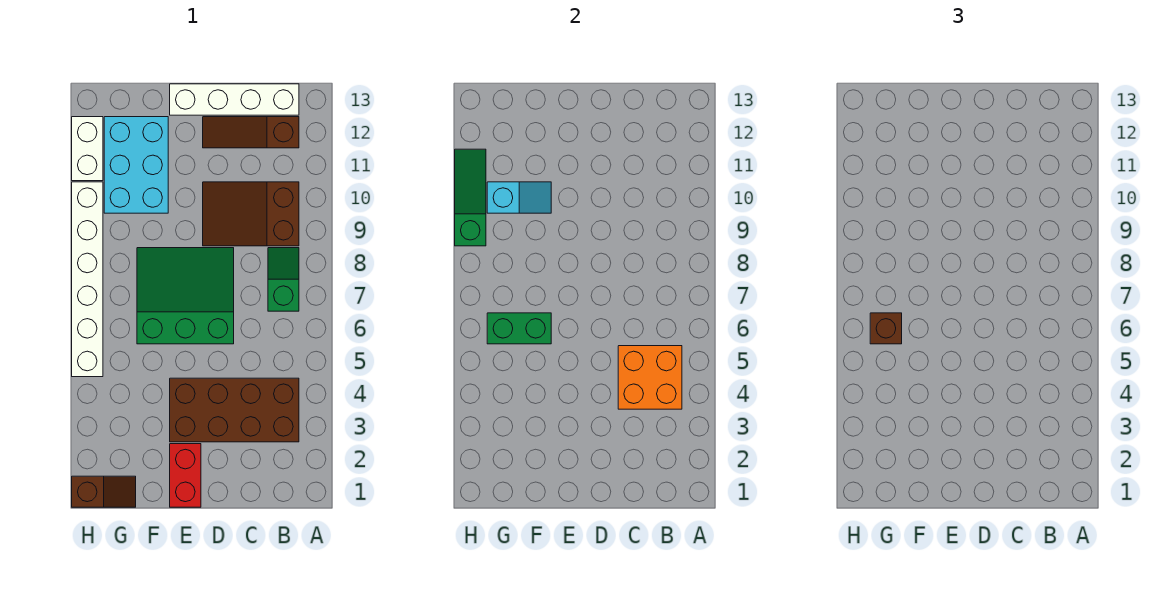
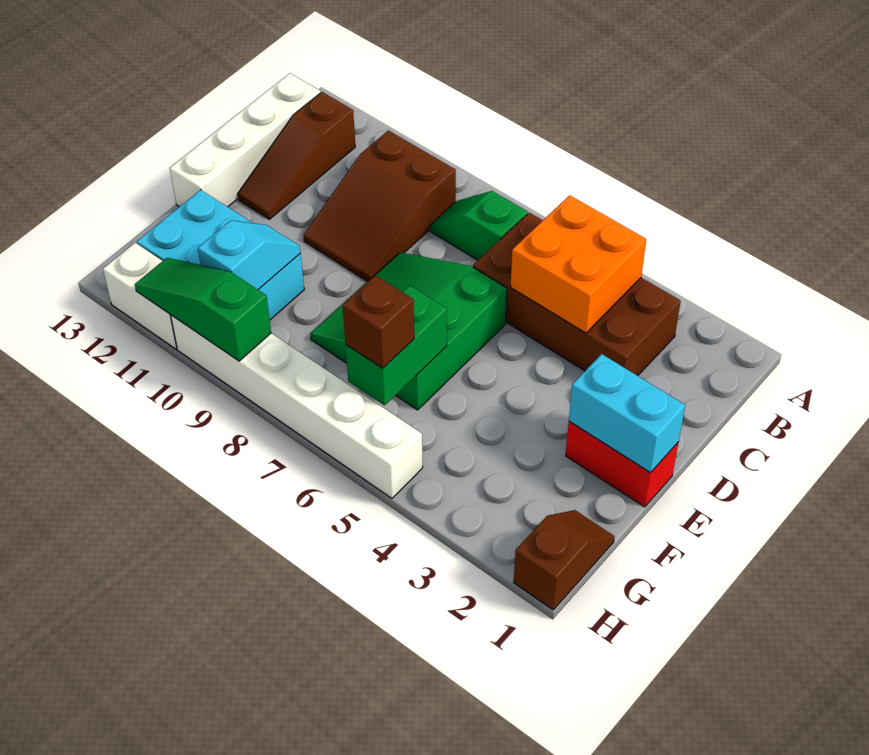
brown brick B3:E4 level 1 -> brown brick B3:C6 level 1
none -> cyan brick E1:E2 level 2

